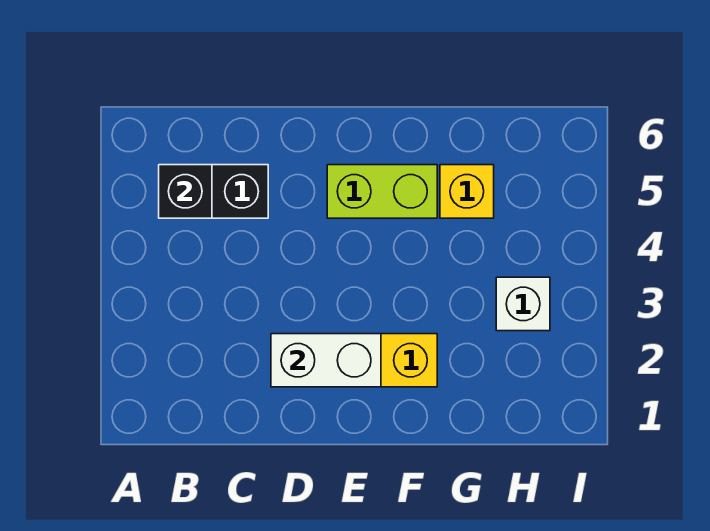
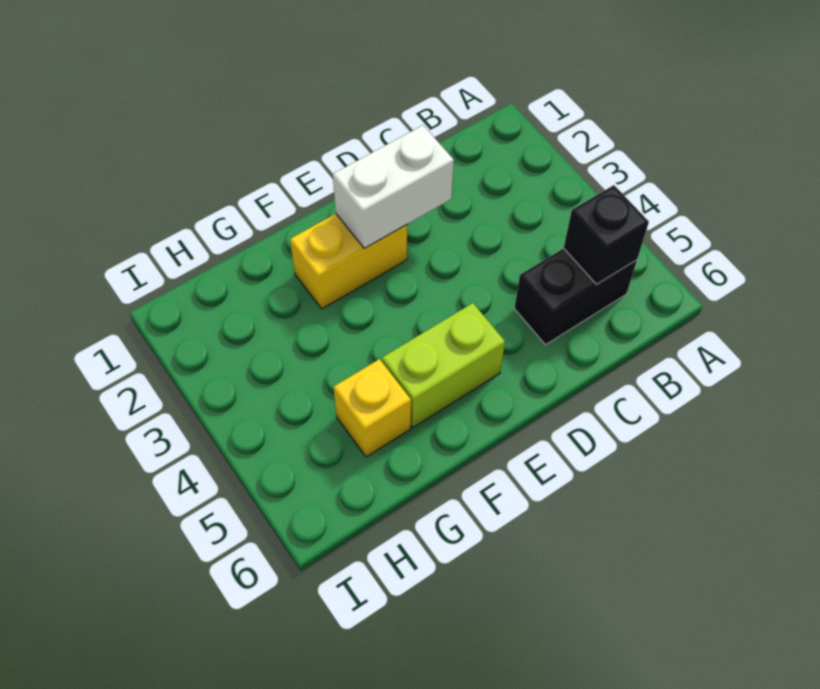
white brick H3 level 1 -> none

